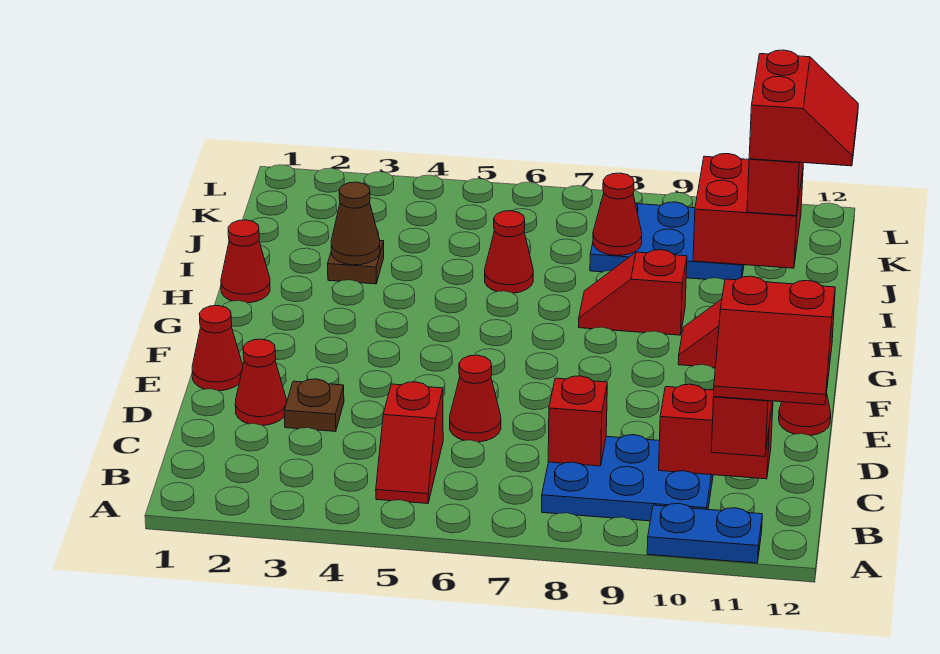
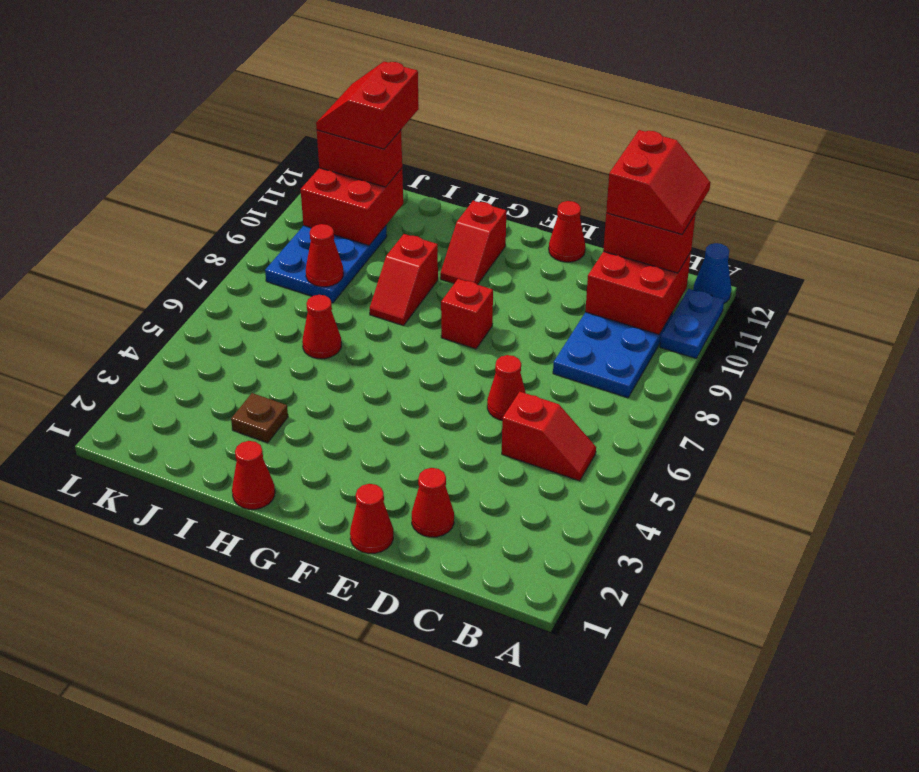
none -> blue cone A12 level 1
red brick C8 level 2 -> red brick F8 level 1
red brick C10:C11 level 2 -> red brick B10:C11 level 2
brown plate D3 level 1 -> none
brown cone I3 level 2 -> none
red slope J11:K12 level 4 top 11 -> red slope J11:K12 level 4 top J

